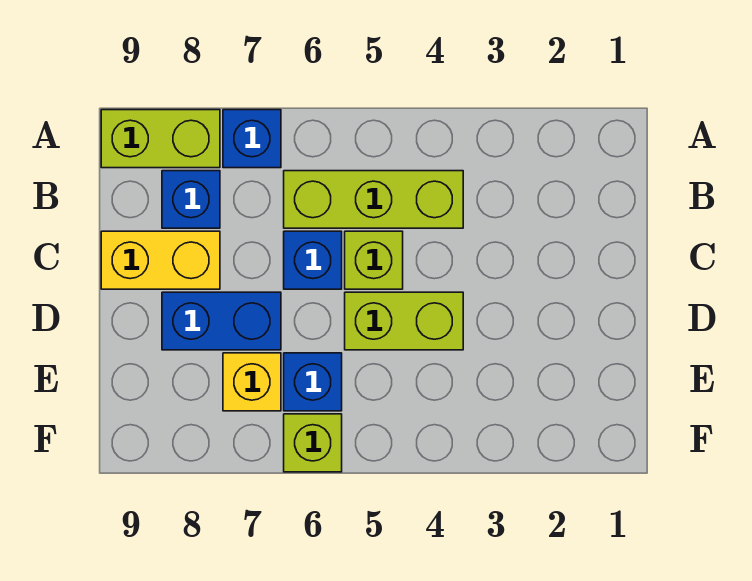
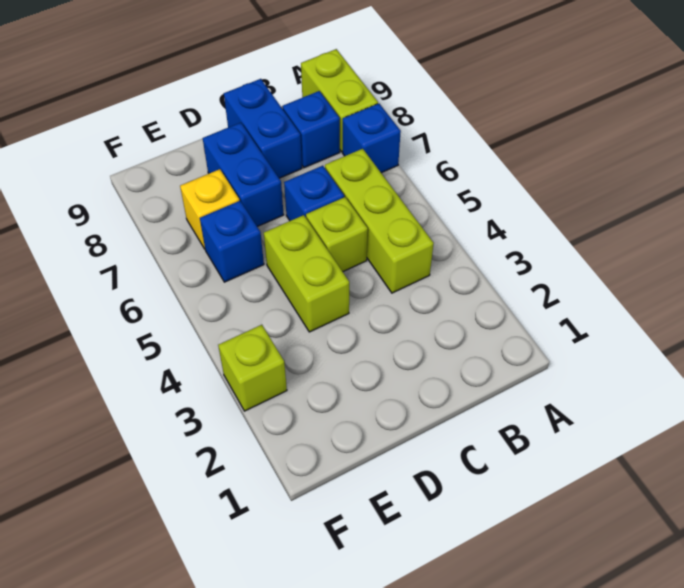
yellow brick C8:C9 level 1 -> blue brick C8:C9 level 1
lime brick F6 level 1 -> lime brick F3 level 1

